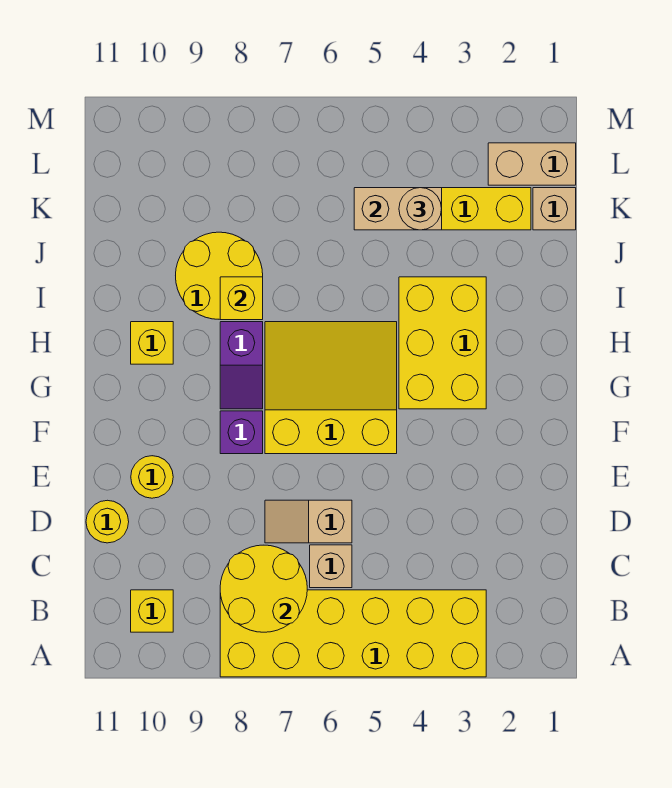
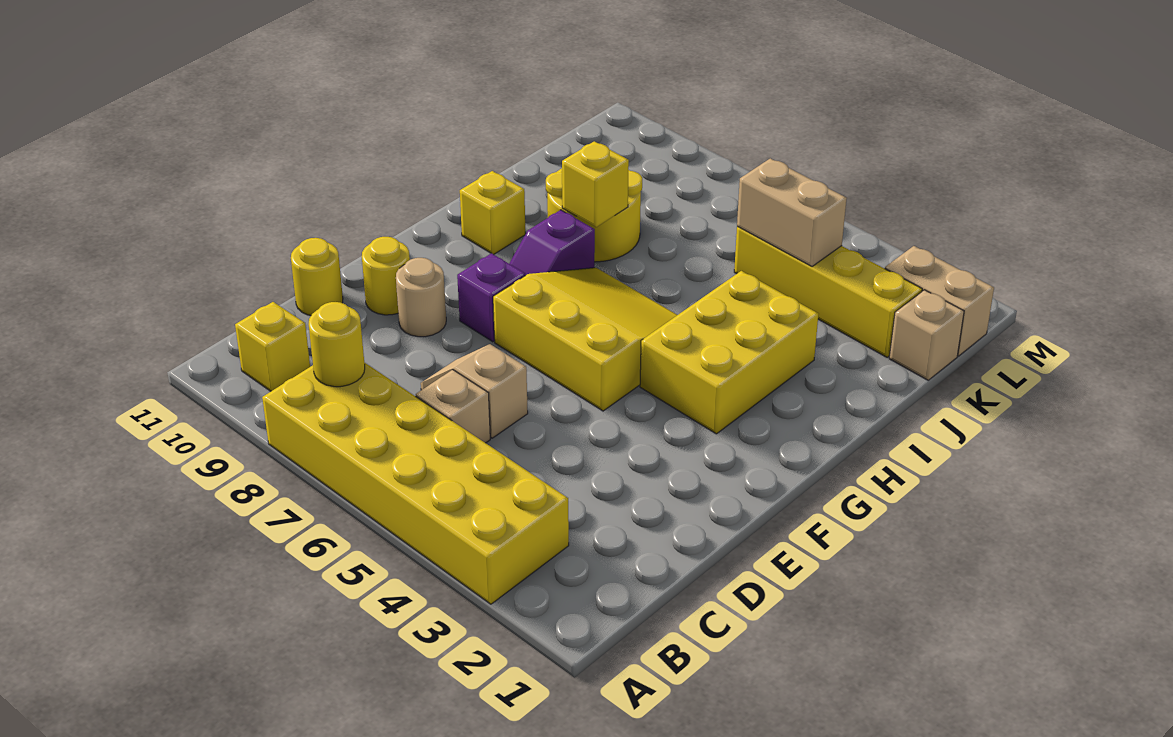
yellow round brick B7:C8 level 2 -> yellow round brick B8 level 2
tan round brick K4 level 3 -> tan round brick E9 level 1

